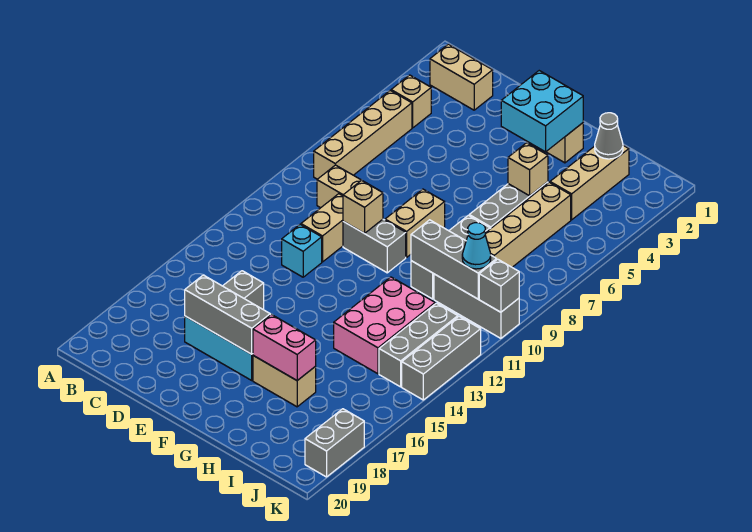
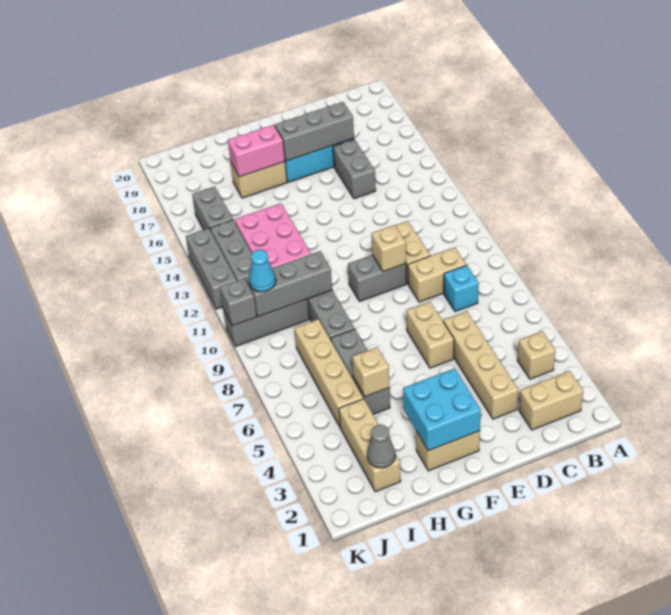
tan brick B5:B8 level 1 -> tan brick D3:D6 level 1
cyan brick D12 level 1 -> cyan brick C8 level 1
tan brick F8:F9 level 1 -> tan brick E6:E7 level 1
grey brick K18:K19 level 1 -> grey brick J15:J16 level 1

